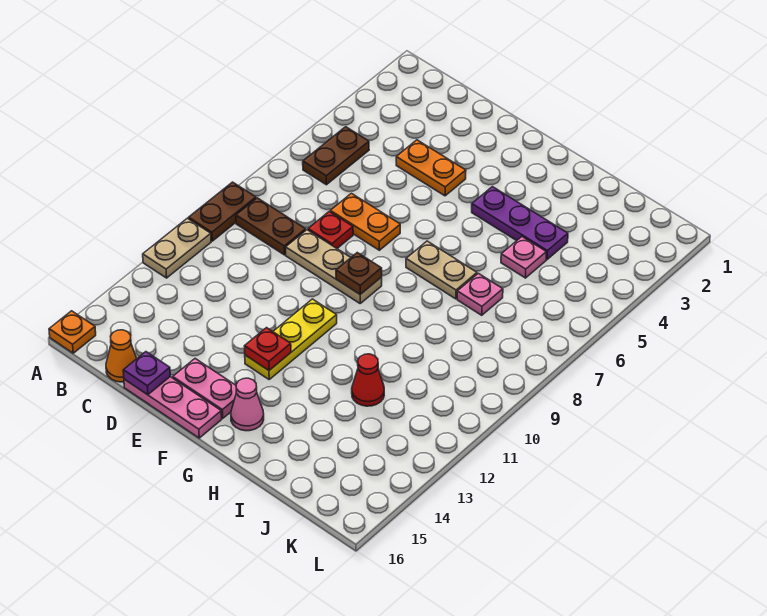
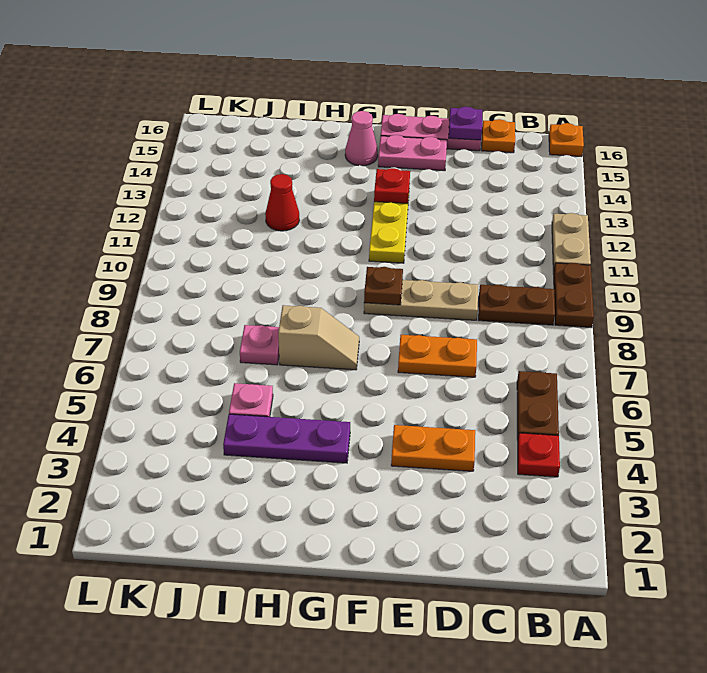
orange cone C16 level 1 -> orange plate C16 level 1
red plate D8 level 1 -> red plate B4 level 1
tan plate G7:H7 level 1 -> tan slope G7:H7 level 1 top H

